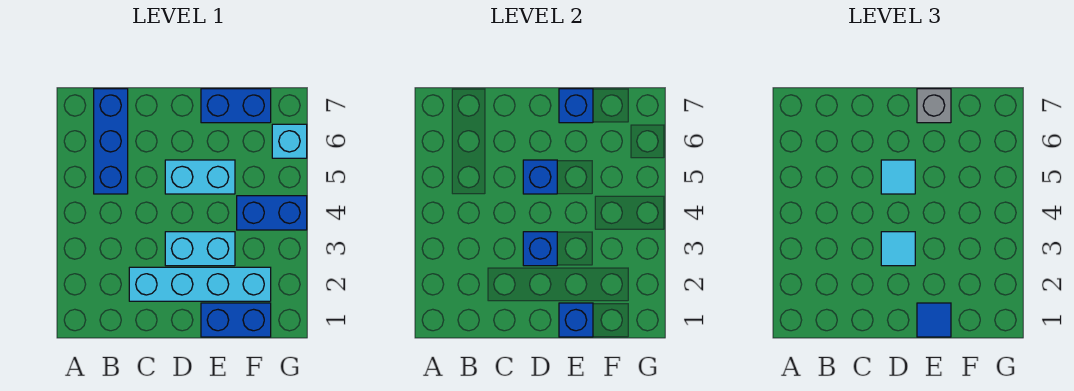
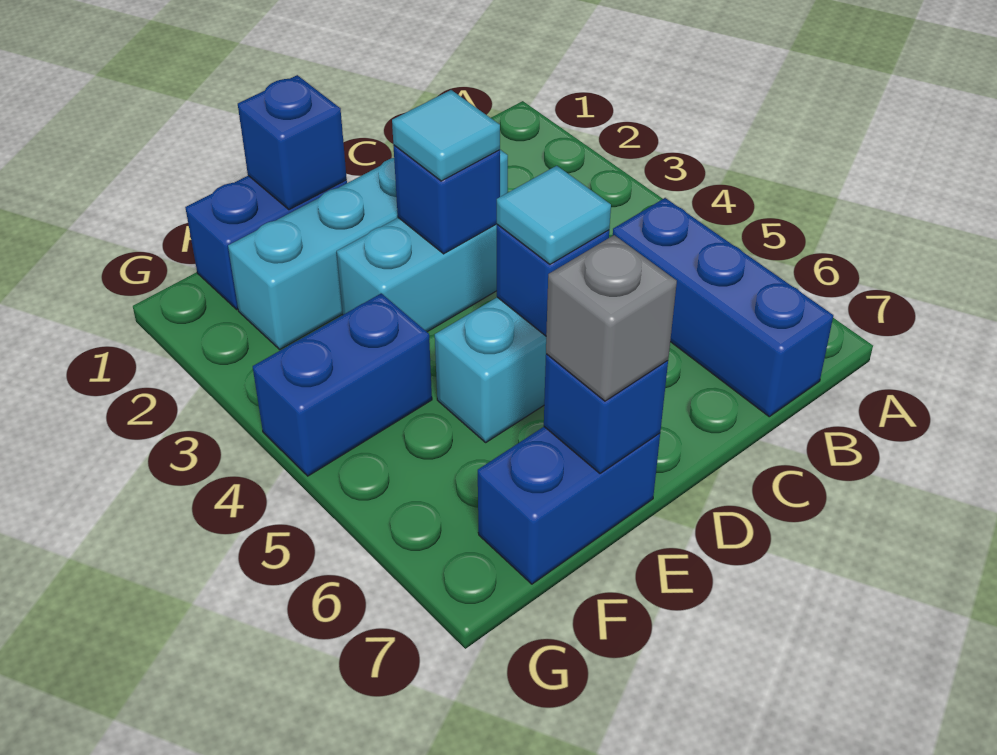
blue tile E1 level 3 -> none
cyan brick G6 level 1 -> none

